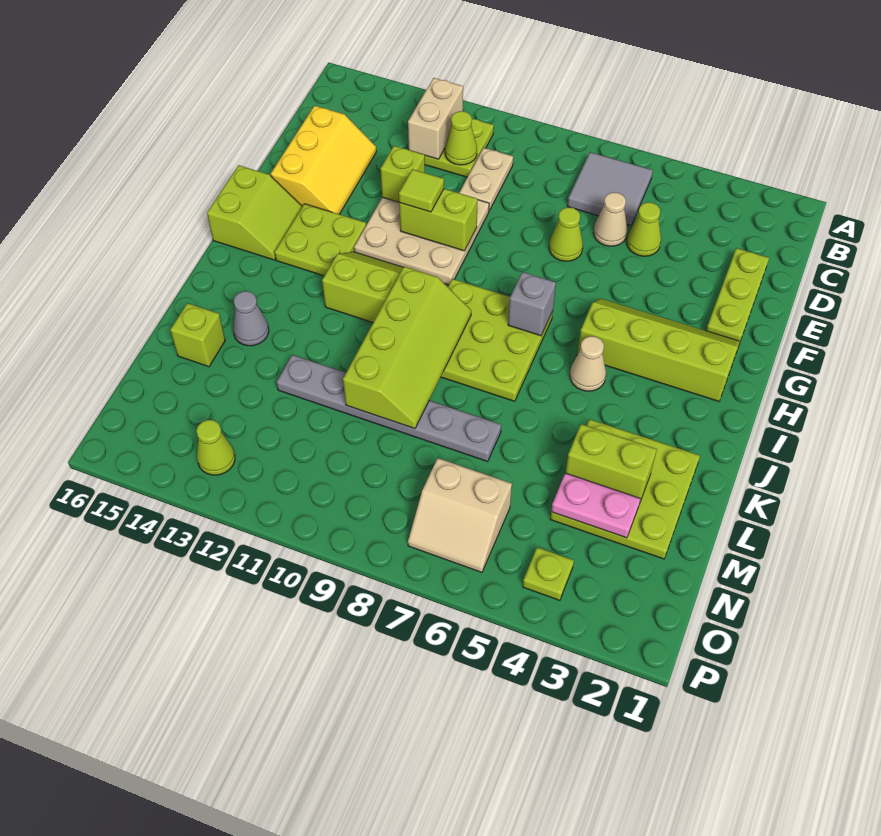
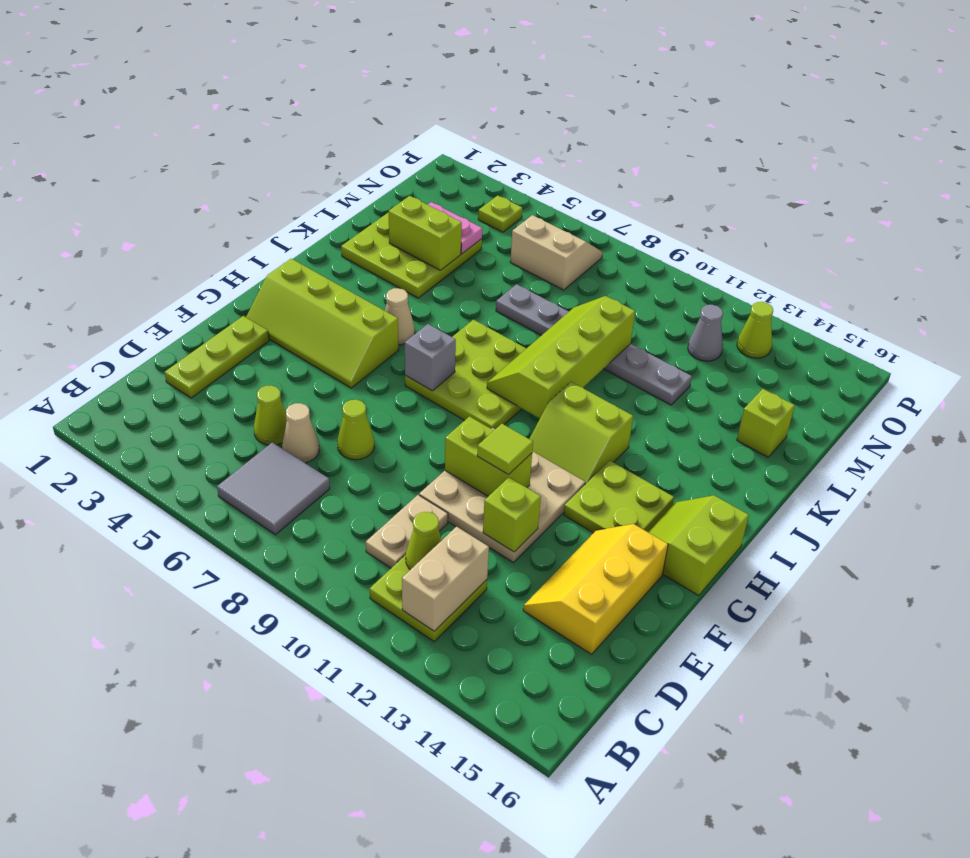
grey cone K14 level 1 -> grey cone N12 level 1

